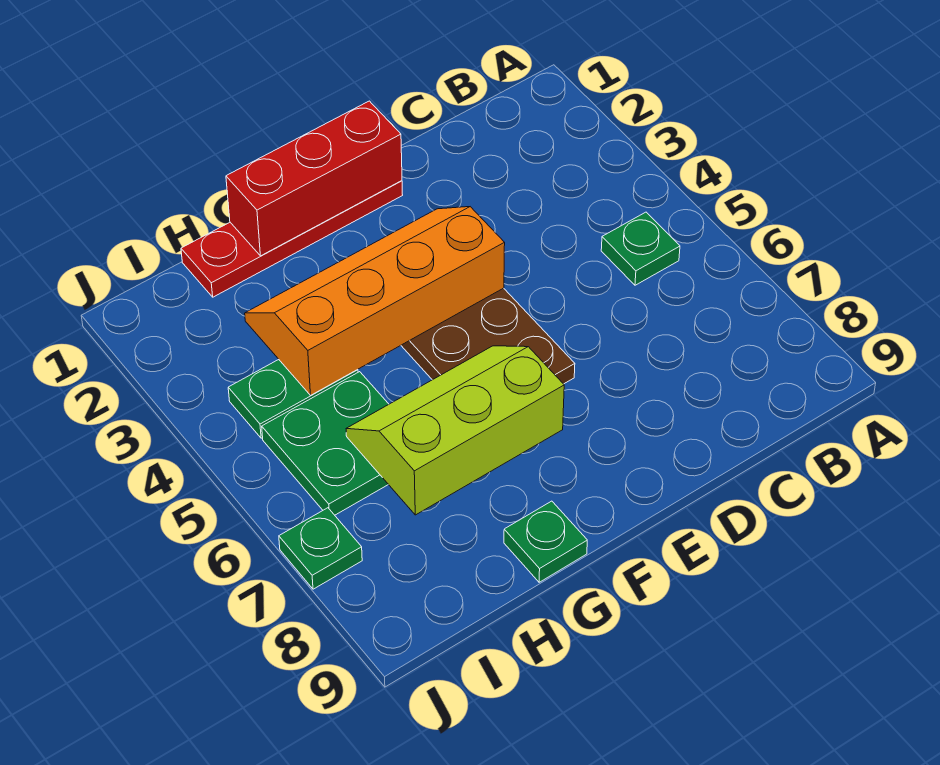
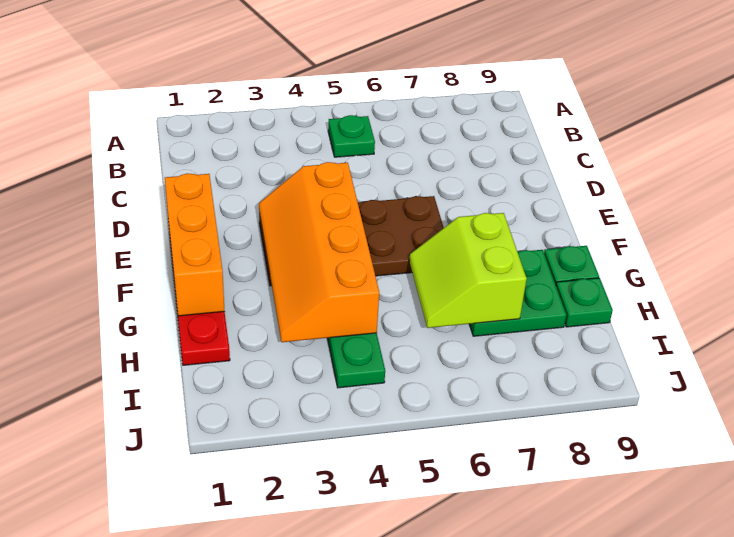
red brick E1:G1 level 2 -> orange brick E1:G1 level 2
lime slope F6:H7 level 2 top 7 -> lime slope G6:H7 level 2 top 7
green plate H5:I6 level 1 -> green plate G7:H8 level 1
green plate J7 level 1 -> green plate H9 level 1

